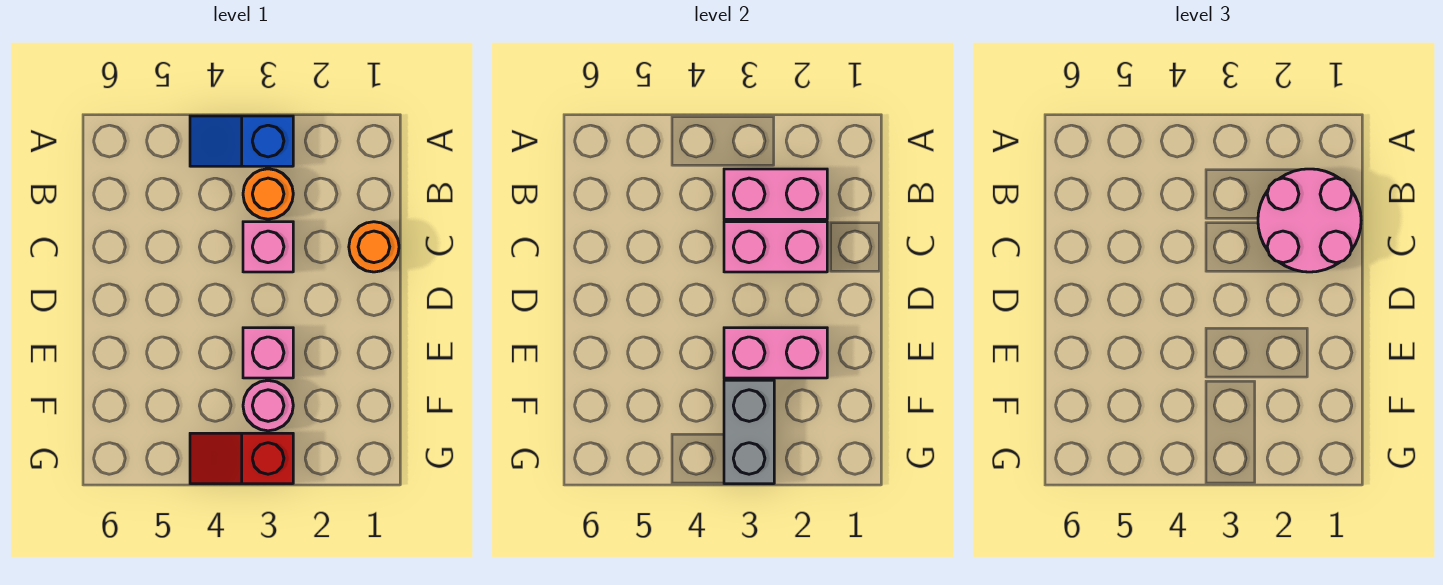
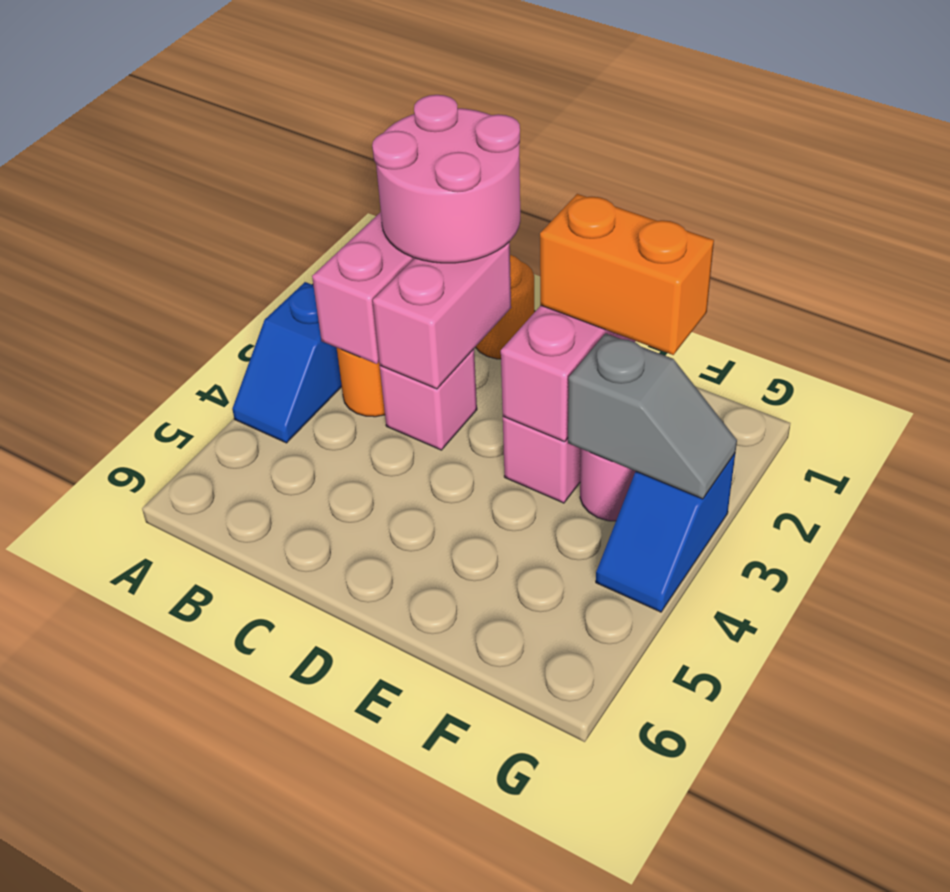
none -> orange brick E2:F2 level 3
grey brick F3:G3 level 2 -> grey slope F3:G3 level 2 top F
red slope G3:G4 level 1 top 3 -> blue slope G3:G4 level 1 top 3

